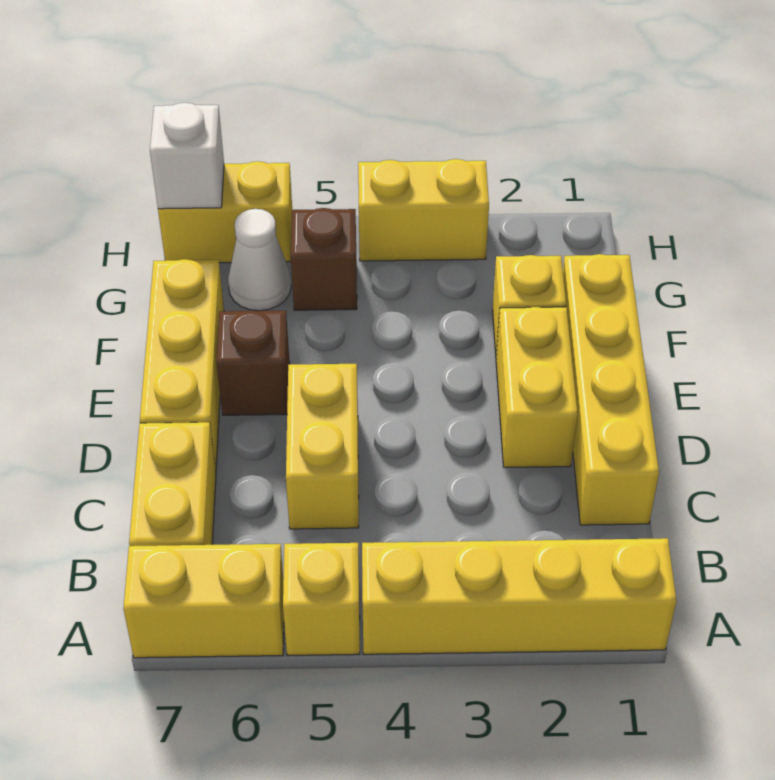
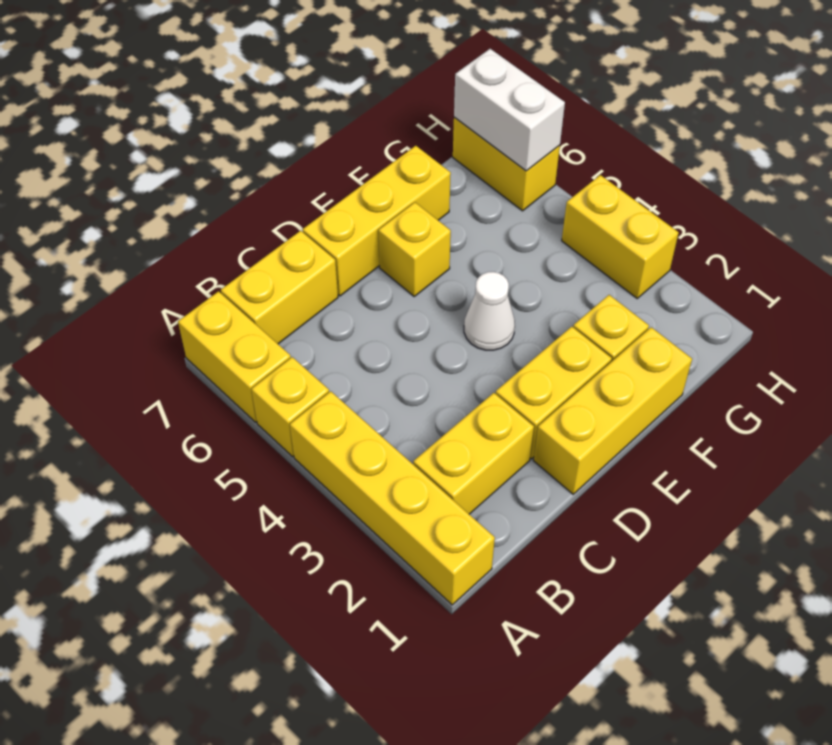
yellow brick C1:F1 level 1 -> yellow brick D1:F1 level 1
yellow brick C5:D5 level 1 -> yellow brick B2:C2 level 1
brown brick E6 level 1 -> yellow brick E6 level 1
brown brick G5 level 1 -> none
white cone G6 level 1 -> white cone E4 level 1
white brick H7 level 2 -> white brick H6:H7 level 2

